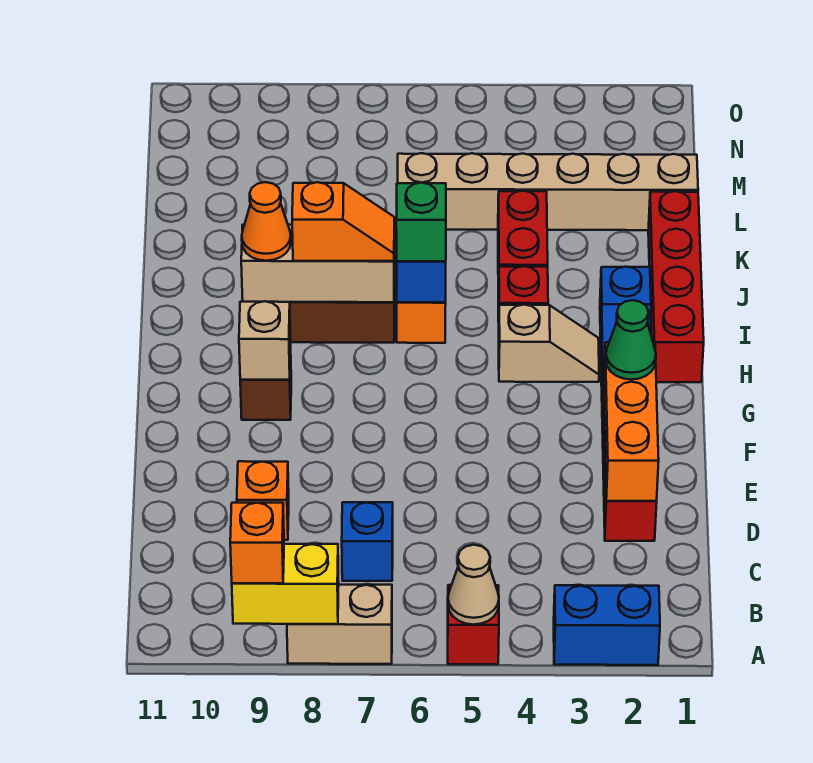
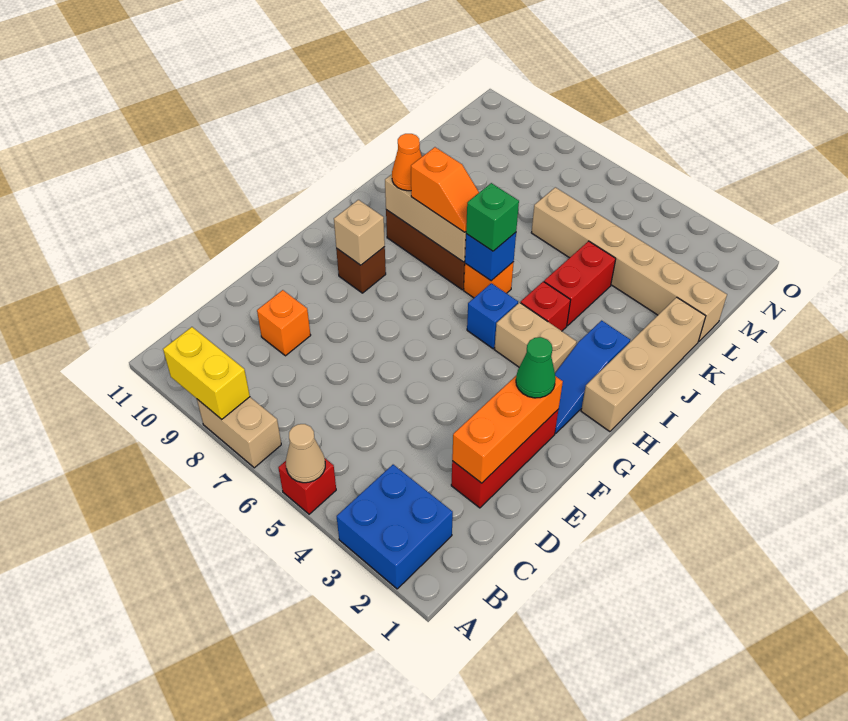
blue brick A2:A3 level 1 -> blue brick A2:B3 level 1
orange brick A9 level 3 -> none
blue brick C7 level 1 -> blue brick H5 level 1
red brick H1:K1 level 1 -> tan brick H1:K1 level 1
tan slope H3:H4 level 1 top 4 -> tan brick H3:H4 level 1

